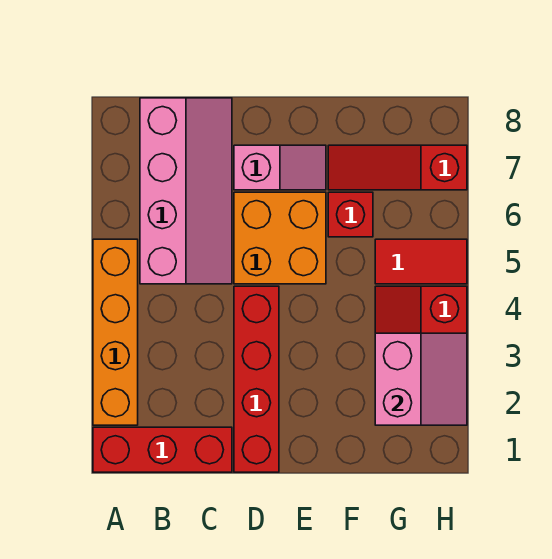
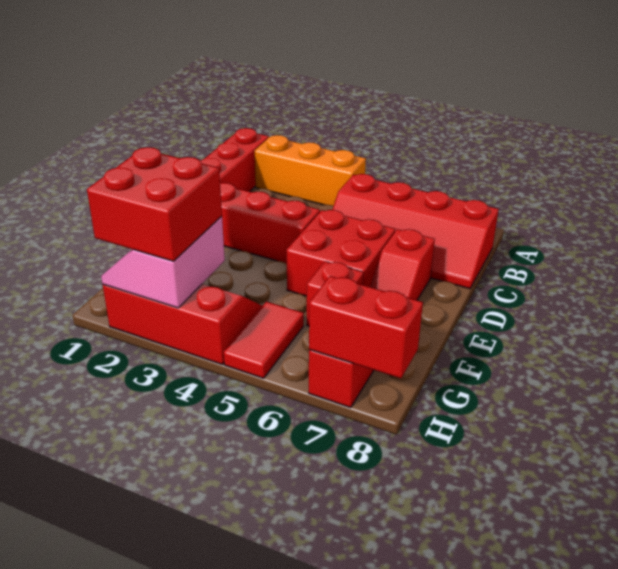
orange brick A2:A5 level 1 -> orange brick A2:A4 level 1
pink slope B5:C8 level 1 top B -> red slope B5:C8 level 1 top B
orange brick D5:E6 level 1 -> red brick D5:E6 level 1
pink slope D7:E7 level 1 top D -> red slope D7:E7 level 1 top D
pink slope G2:H3 level 2 top G -> pink slope G2:H3 level 2 top 3
none -> red brick G2:H3 level 3
none -> red brick H7:H8 level 2

